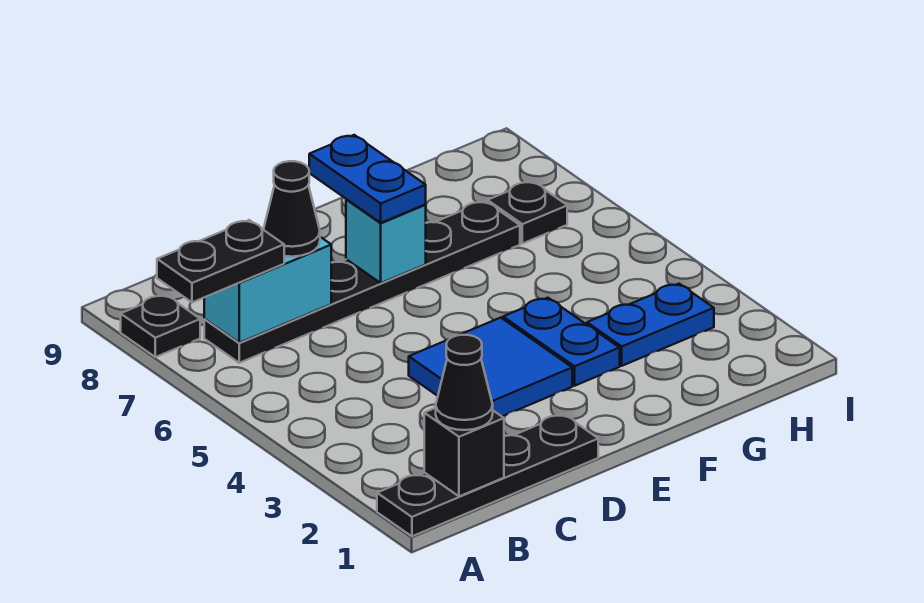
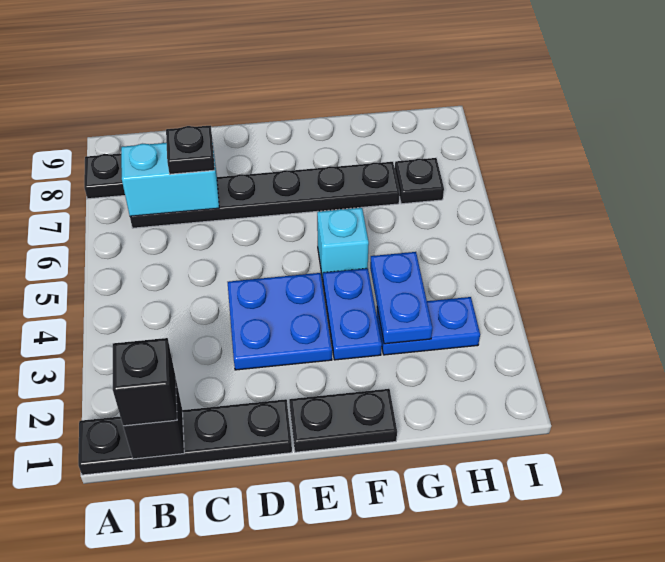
black plate A7:B7 level 3 -> black plate E1:F1 level 1
black cone B1 level 3 -> black brick B1 level 3
black cone C7 level 3 -> black plate C7 level 3
blue tile D3:E4 level 1 -> blue plate D3:E4 level 1
cyan brick E7 level 2 -> cyan brick F5 level 1
blue plate E7:E8 level 3 -> blue plate G3:G4 level 2

